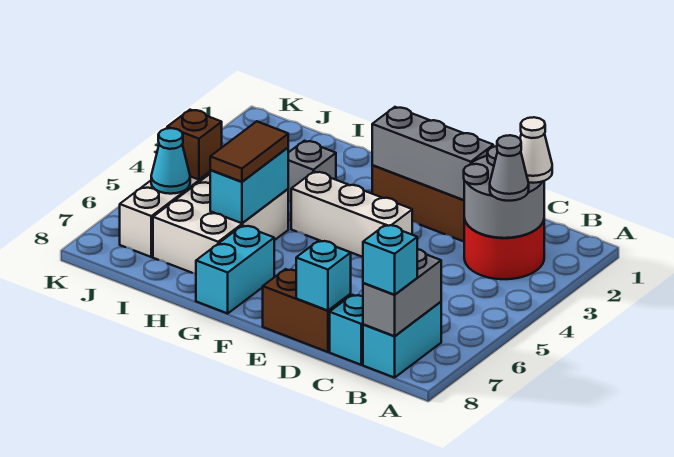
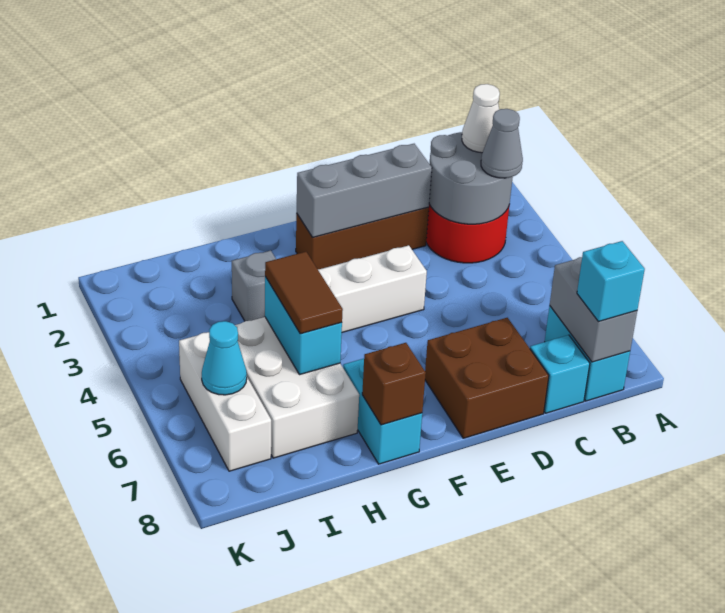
brown brick D8:E8 level 1 -> brown brick D7:E8 level 1
cyan brick D8 level 2 -> none
brown brick J5 level 2 -> brown brick G8 level 2

